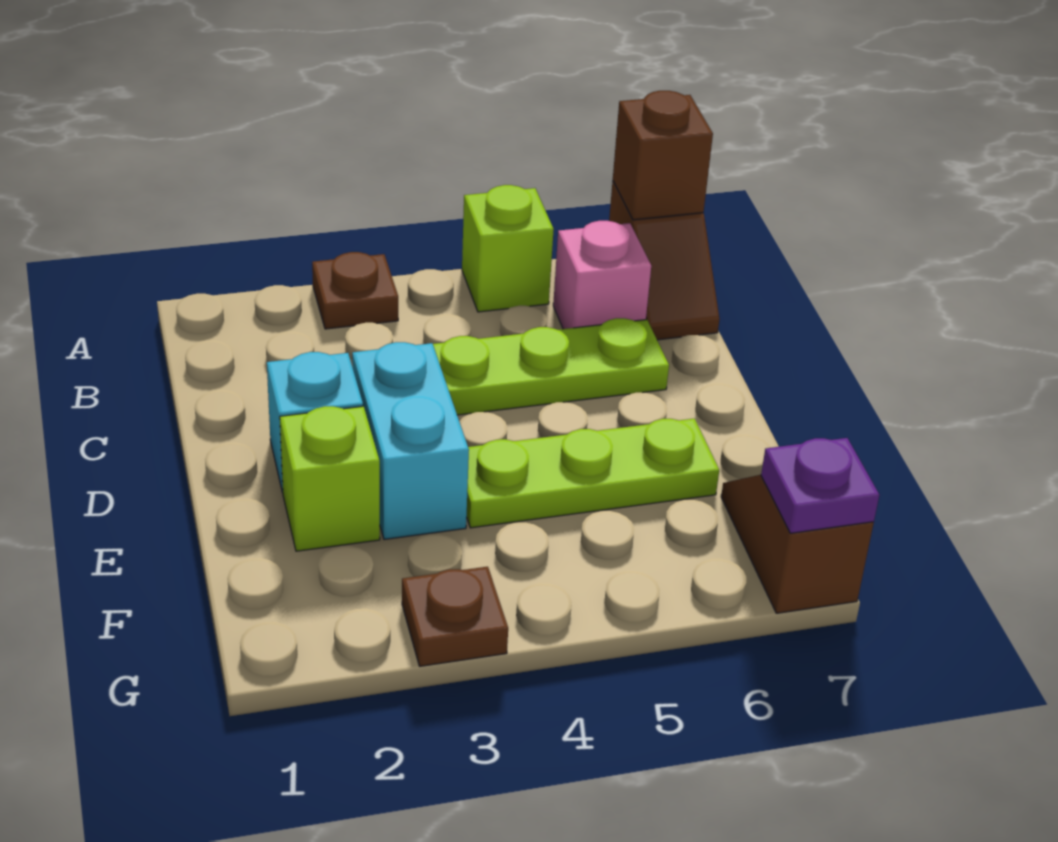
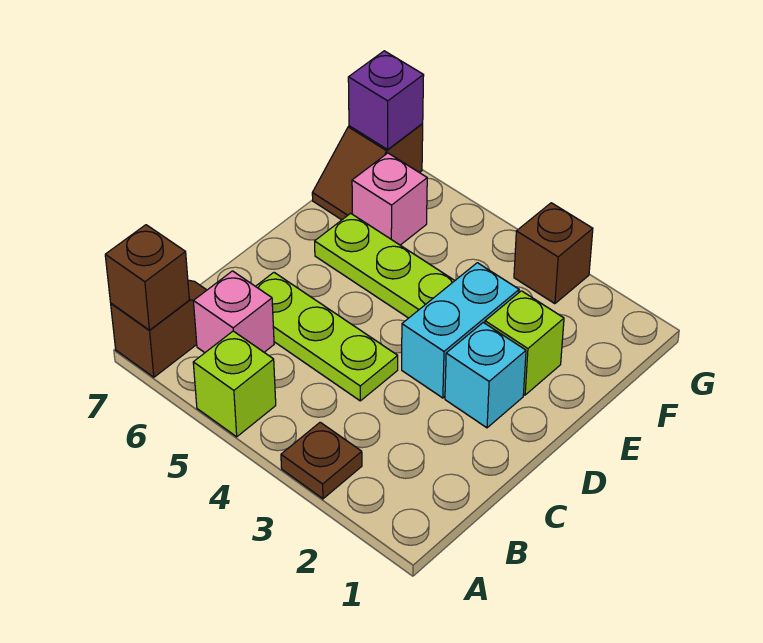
none -> pink brick F6 level 1
brown plate G3 level 1 -> brown brick G3 level 1
purple plate G7 level 2 -> purple brick G7 level 2

